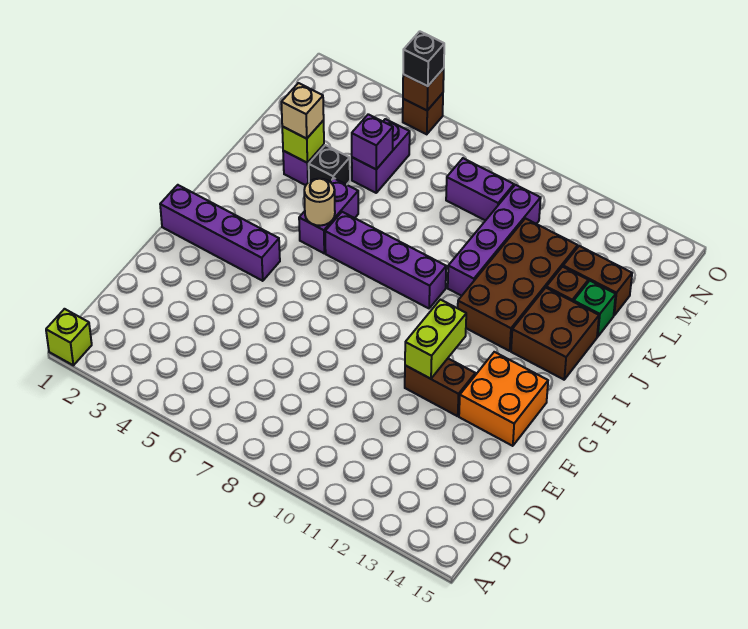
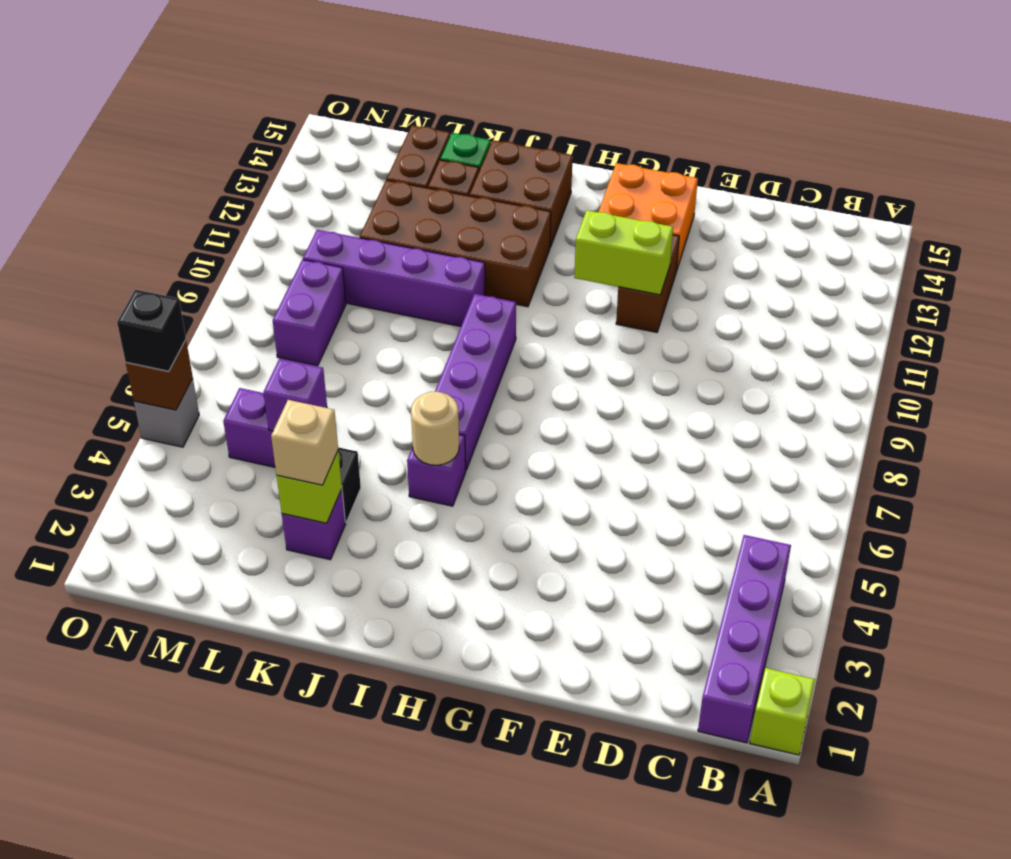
purple brick G1:G4 level 1 -> purple brick B1:B4 level 1
purple brick I5:J5 level 1 -> purple brick I5 level 1
brown brick O5 level 1 -> grey brick O5 level 1

